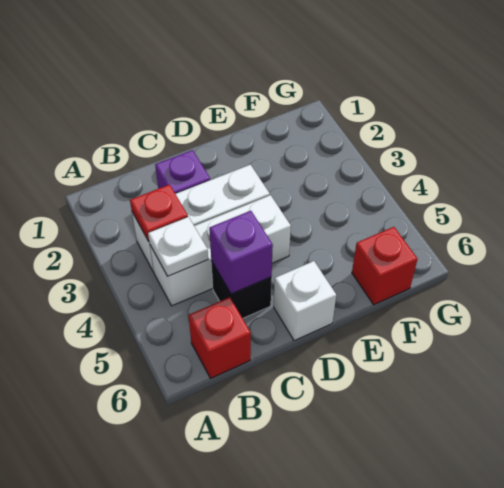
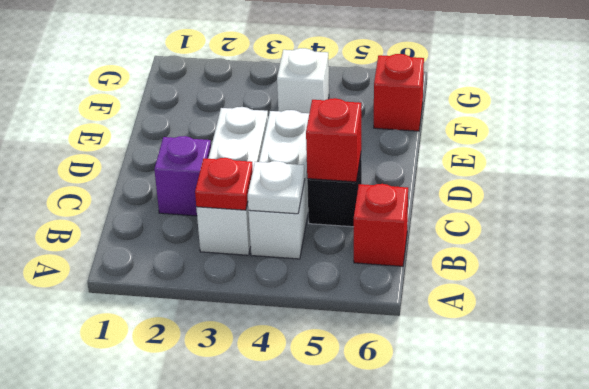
purple brick C5 level 2 -> red brick C5 level 2
white brick D6 level 1 -> white brick F4 level 1

